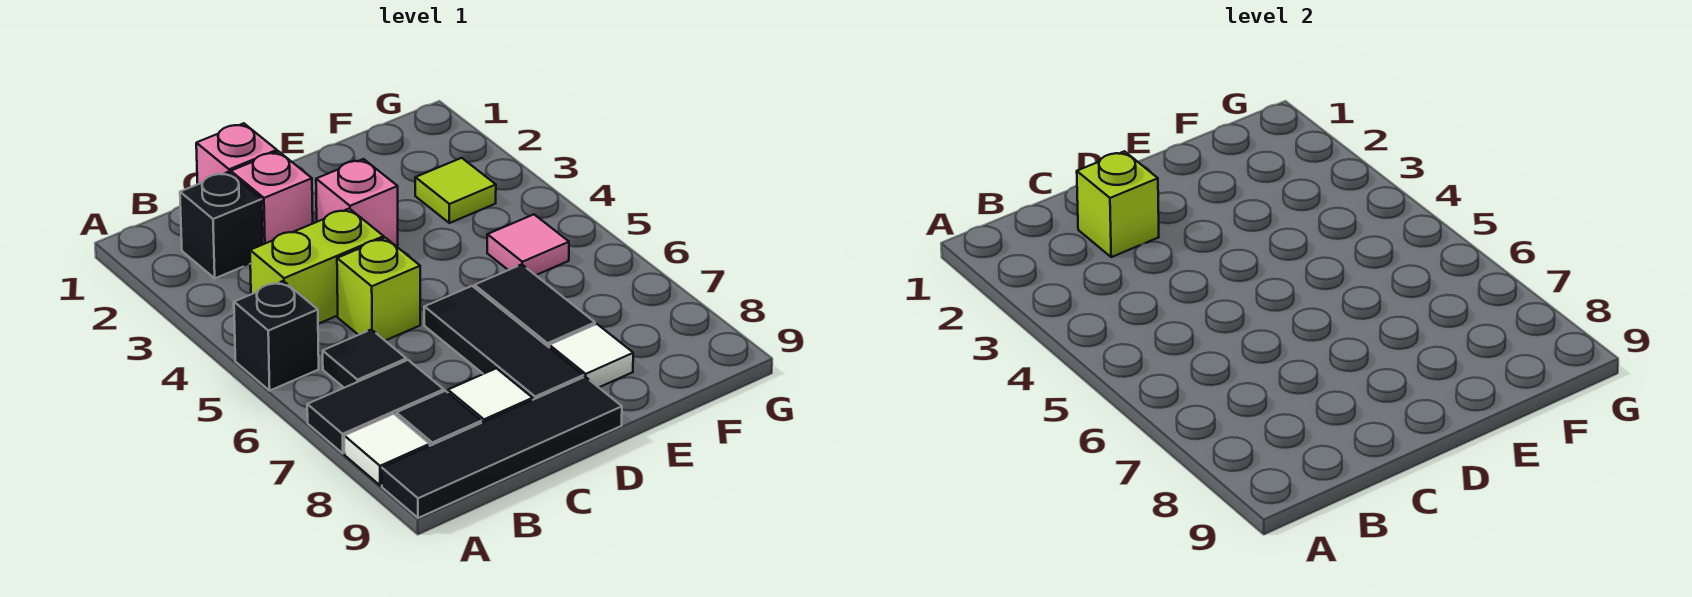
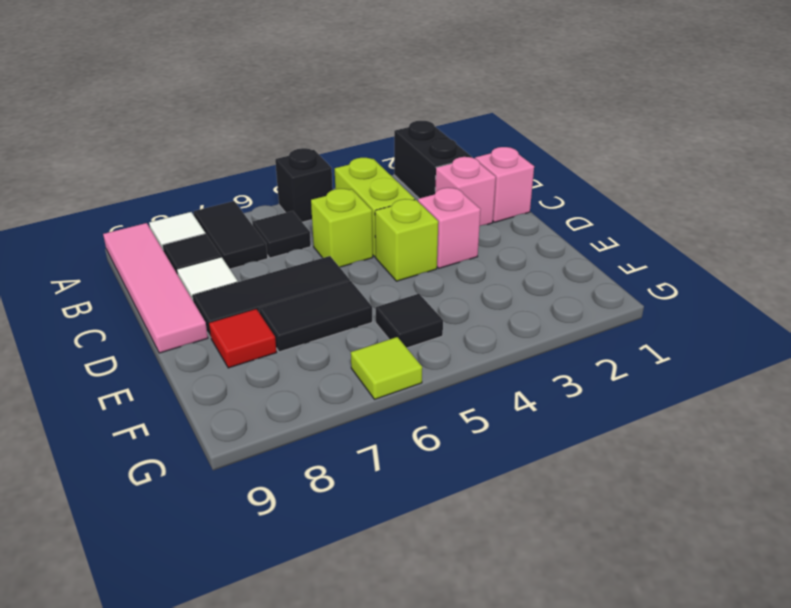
black tile A9:D9 level 1 -> pink tile A9:D9 level 1
black brick B2 level 1 -> black brick A2:B2 level 1
lime brick C2 level 2 -> lime brick D4 level 1
white tile E8 level 1 -> red tile E8 level 1
lime tile F3 level 1 -> lime tile G6 level 1
pink tile F5 level 1 -> black tile F5 level 1

